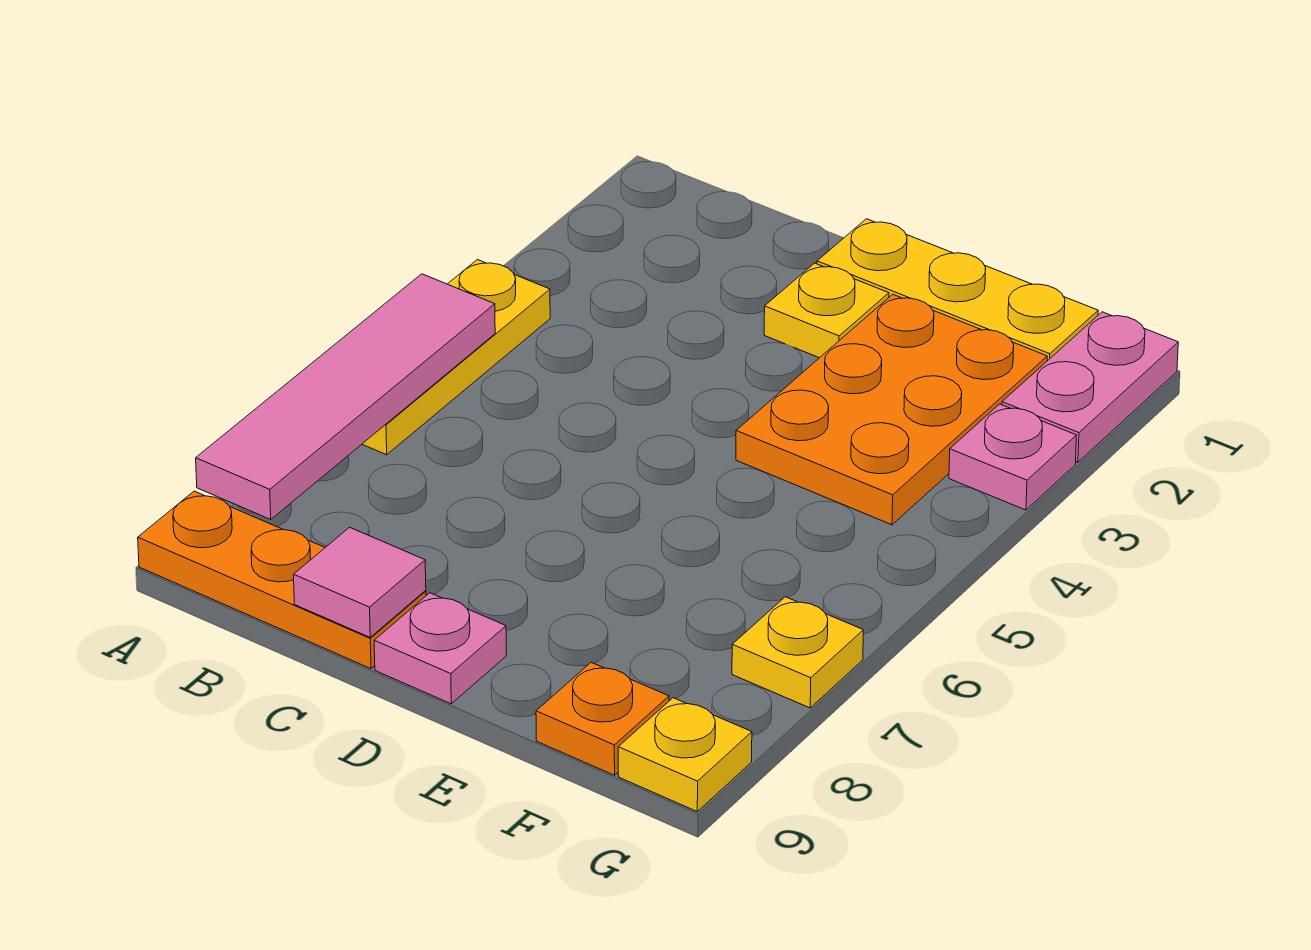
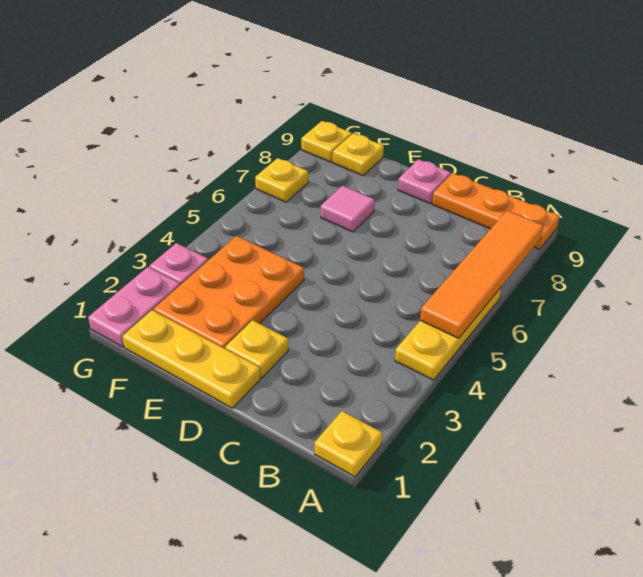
none -> yellow plate A1 level 1
pink tile A5:A8 level 2 -> orange tile A5:A8 level 2
pink tile C9 level 2 -> pink tile E7 level 1
orange plate F9 level 1 -> yellow plate F9 level 1

